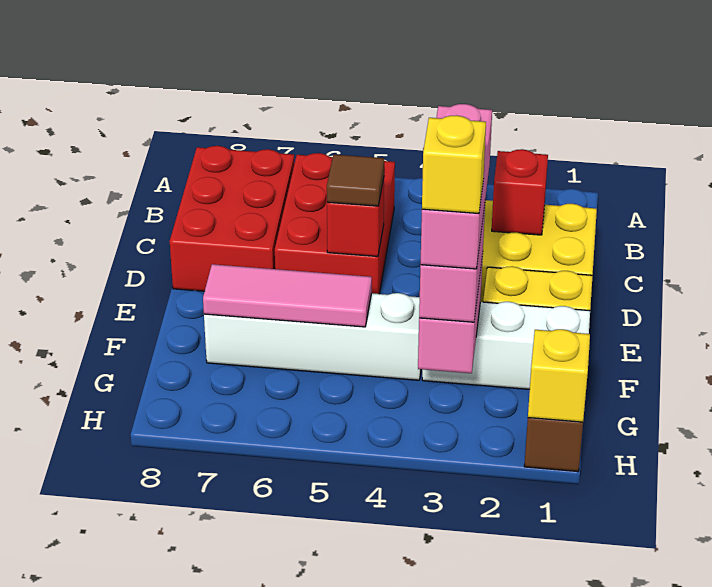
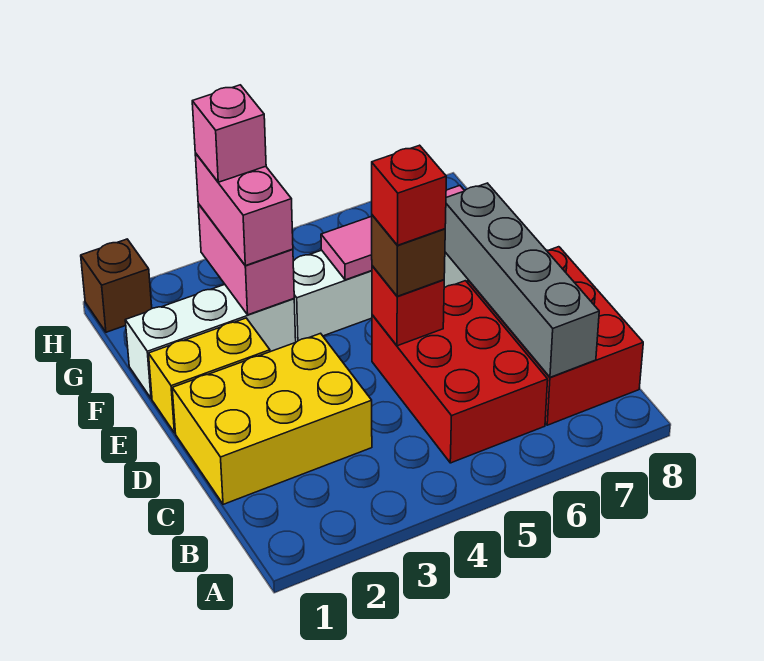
none -> grey brick B7:E7 level 2
red brick C2 level 2 -> red brick D5 level 4
brown tile D5 level 3 -> brown brick D5 level 3
pink brick E3:G3 level 4 -> pink brick G3 level 4
yellow brick G3 level 5 -> none
yellow brick H1 level 2 -> none

